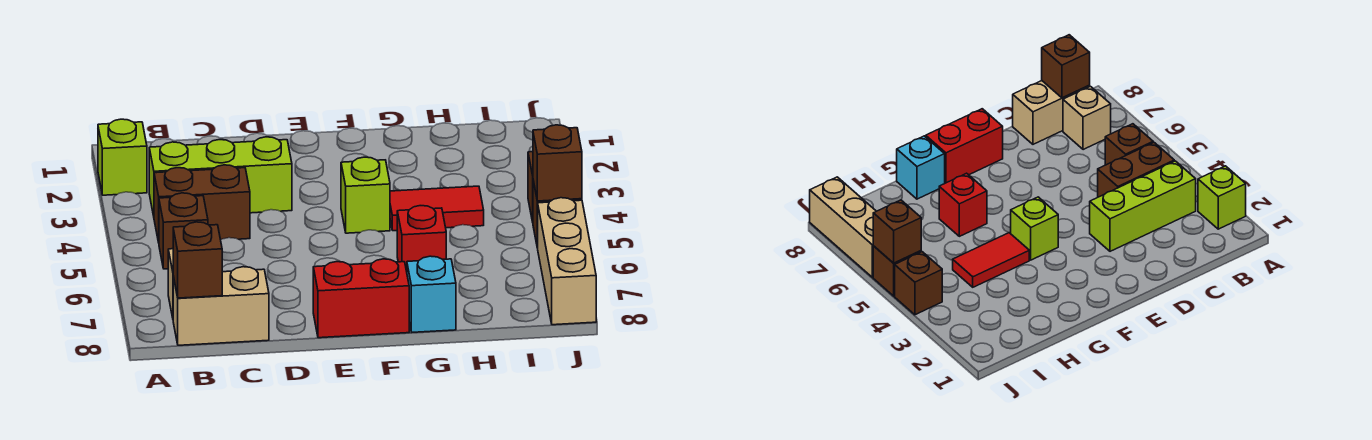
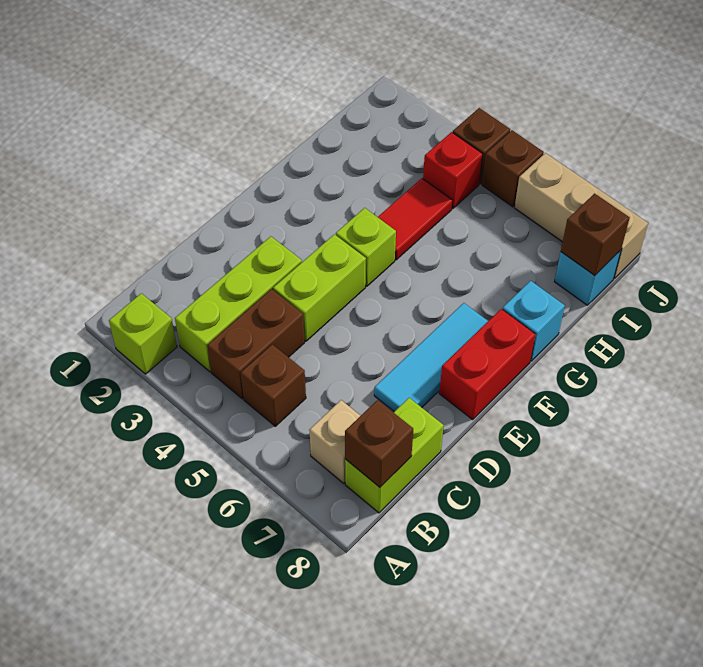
tan brick B8:C8 level 1 -> lime brick B8:C8 level 1
none -> lime brick D4:E4 level 1
none -> cyan tile D7:F7 level 1
red brick G6 level 1 -> red brick I4 level 1
none -> cyan brick I8 level 1
brown brick J5 level 2 -> brown brick I8 level 2

